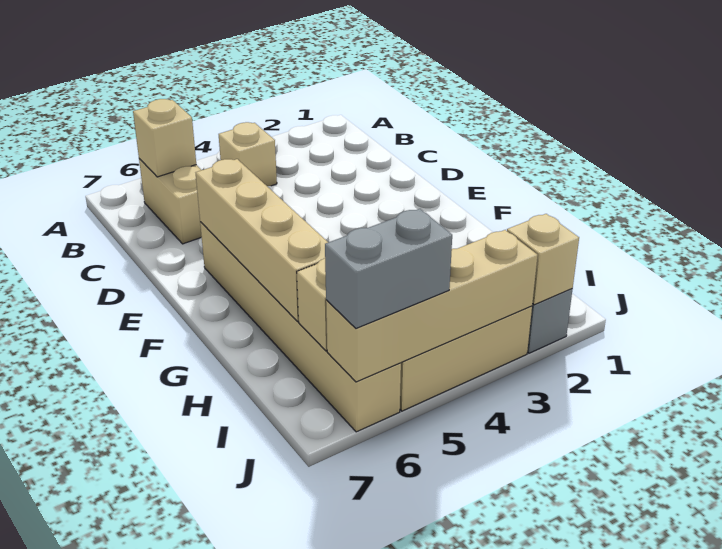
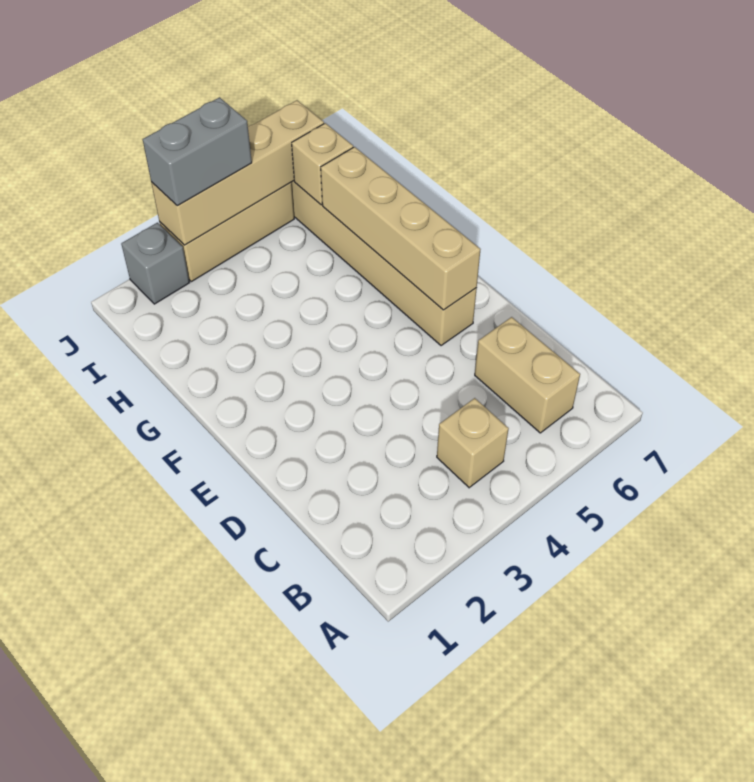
tan brick B6 level 2 -> none
tan brick J2 level 2 -> none
grey brick J5:J6 level 3 -> grey brick J3:J4 level 3

